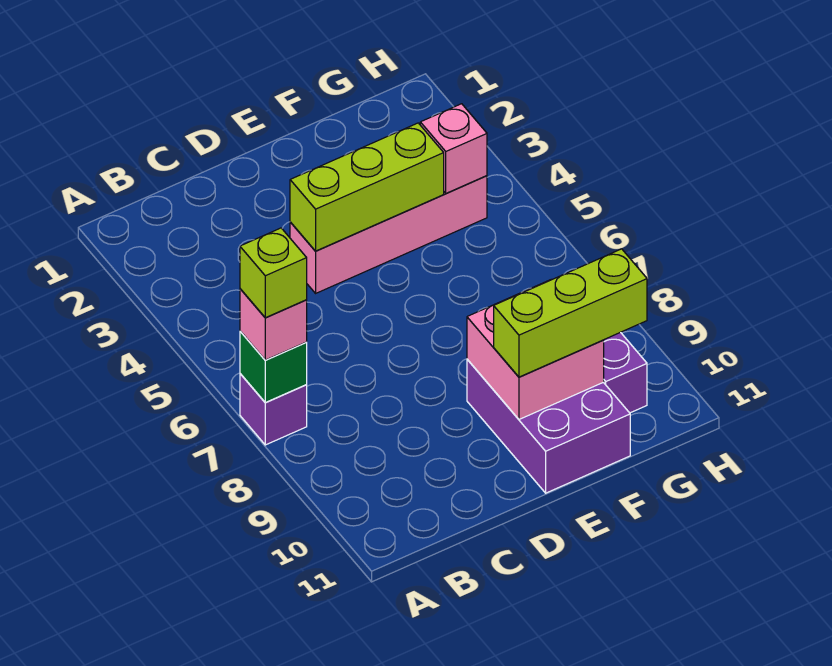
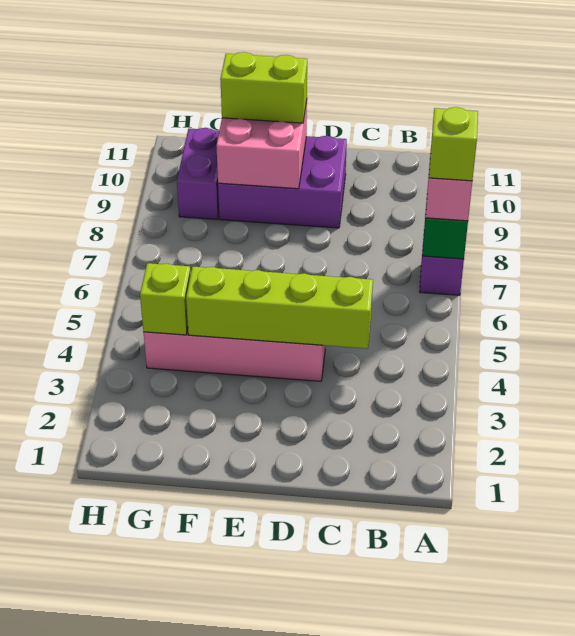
lime brick D4:F4 level 2 -> lime brick C4:F4 level 2
purple brick E9:F11 level 1 -> purple brick D9:F10 level 1
lime brick E10:G10 level 3 -> lime brick E10:F10 level 3
pink brick G4 level 2 -> lime brick G4 level 2

